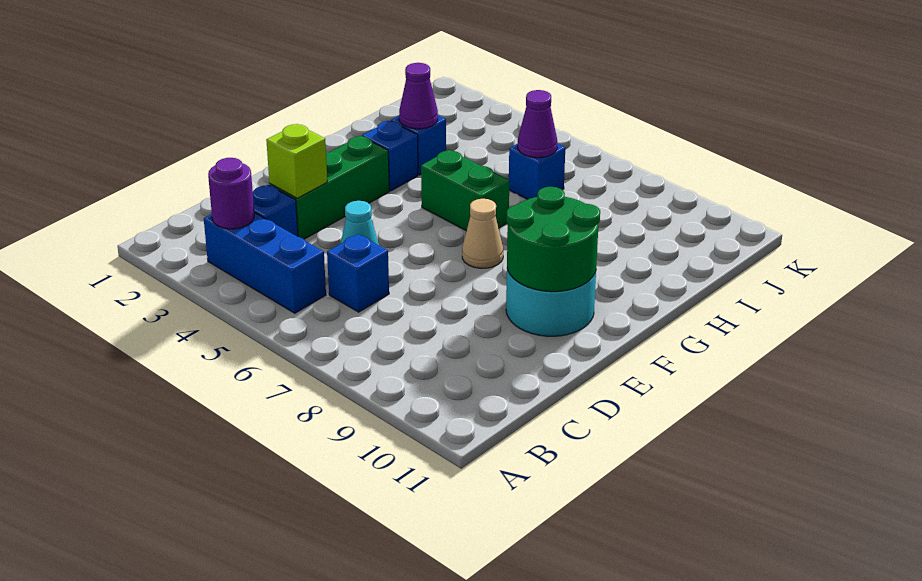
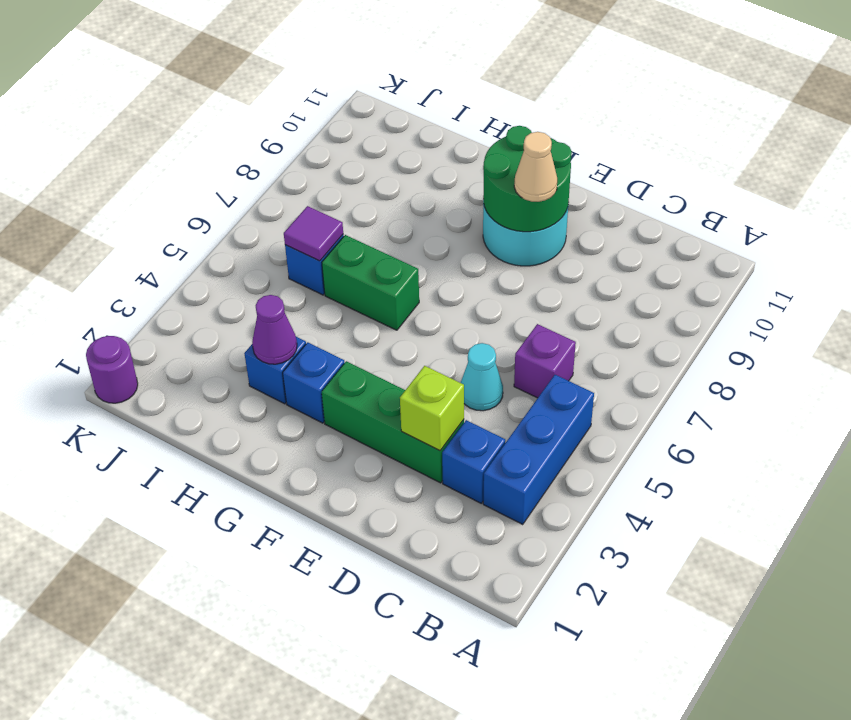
purple round brick B3 level 2 -> purple round brick K1 level 1
blue brick C6 level 1 -> purple brick C6 level 1
tan cone F7 level 1 -> tan cone E9 level 3
green brick G5:G6 level 1 -> green brick G6:H6 level 1
purple cone I6 level 2 -> purple tile I6 level 2

